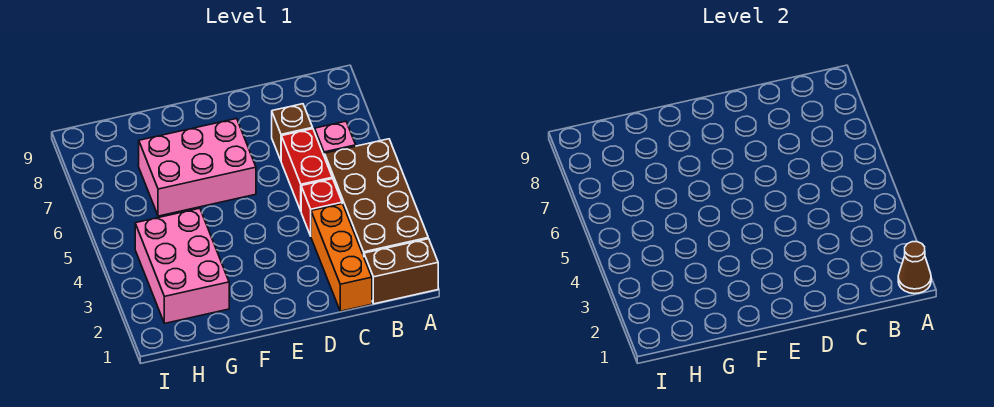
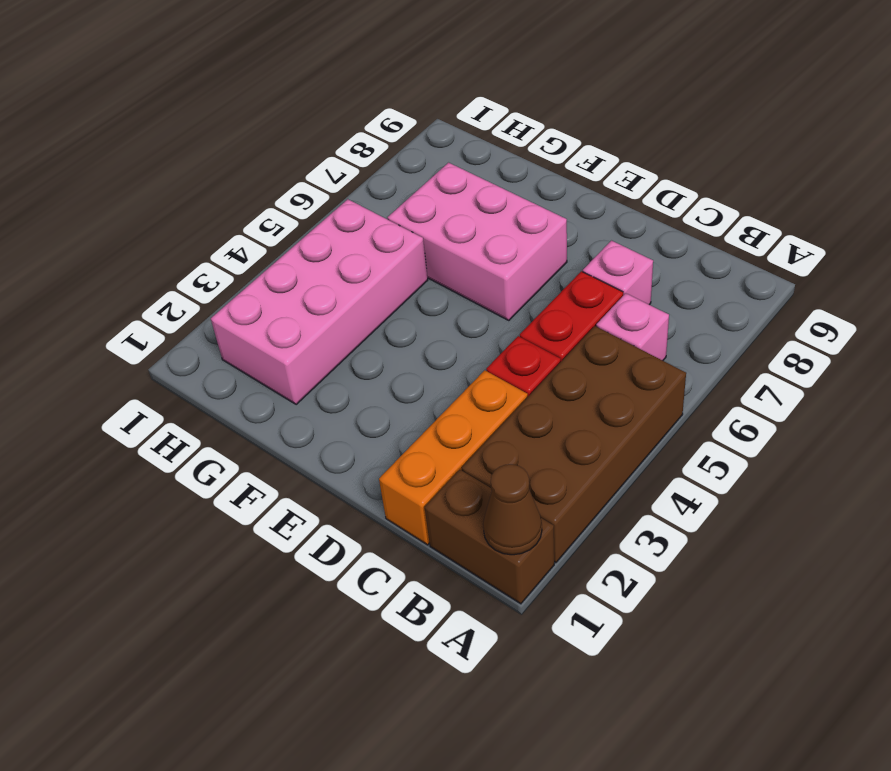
brown brick C7 level 1 -> pink brick C7 level 1
pink brick G2:H4 level 1 -> pink brick G2:H5 level 1

